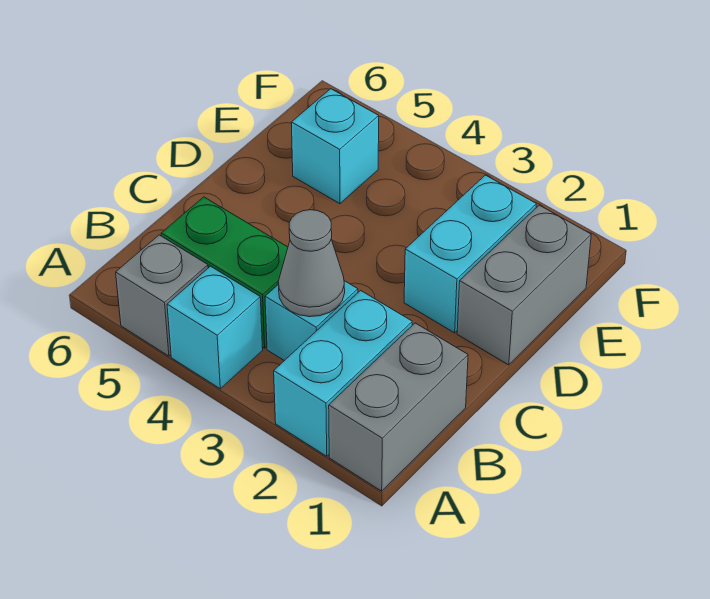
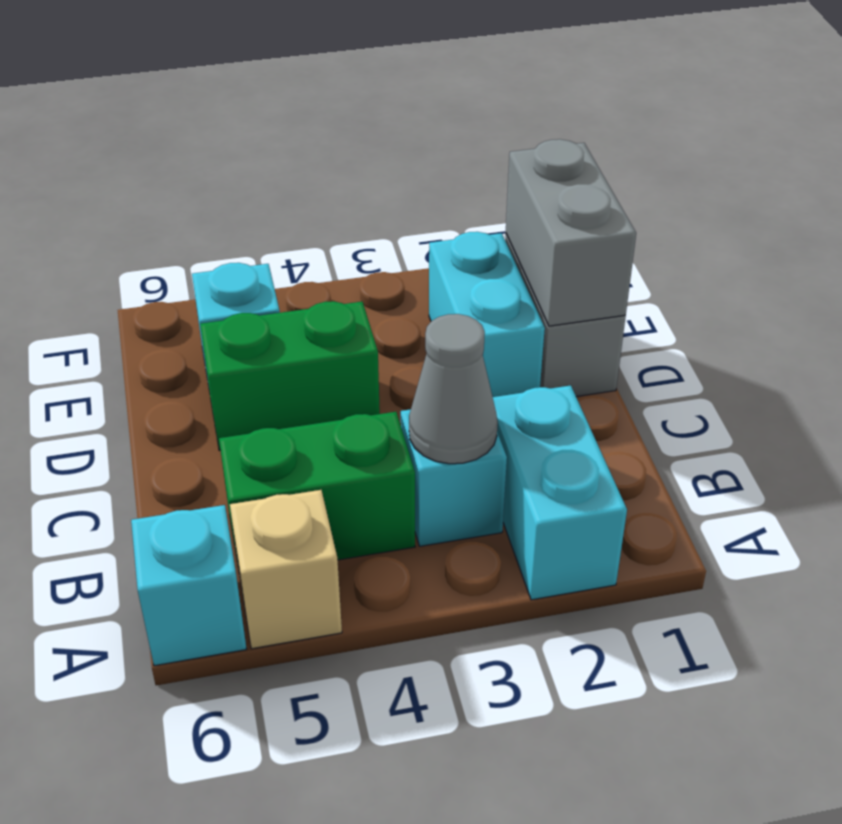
grey brick A1:B1 level 1 -> grey brick D1:E1 level 2
cyan brick A4 level 1 -> cyan brick A6 level 1
grey brick A5 level 1 -> tan brick A5 level 1
none -> green brick D4:D5 level 1

